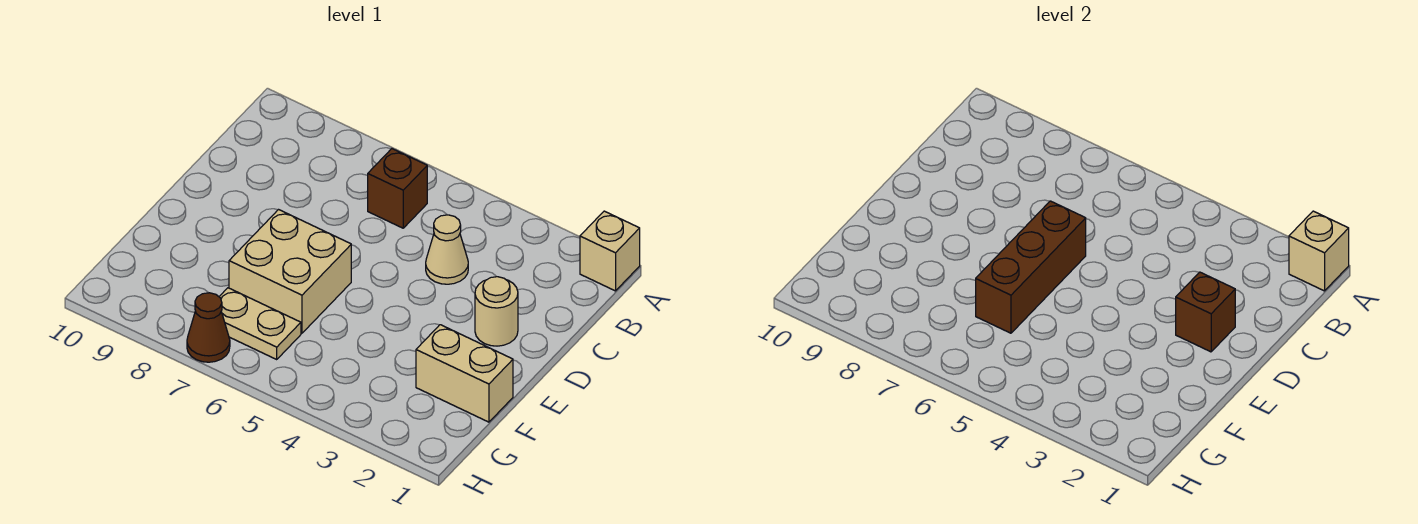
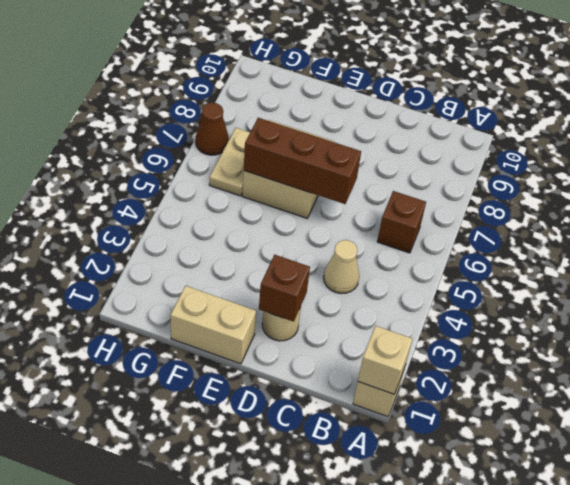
tan brick F1:F2 level 1 -> tan brick E1:F1 level 1

